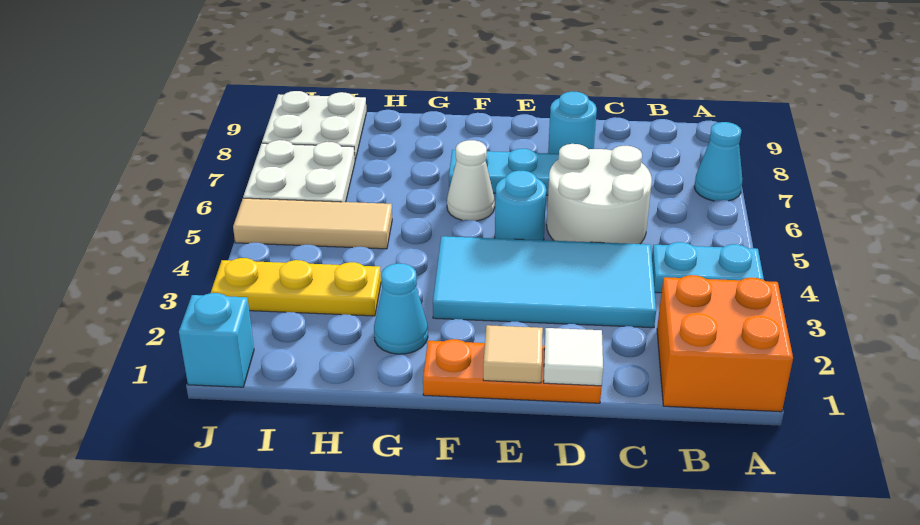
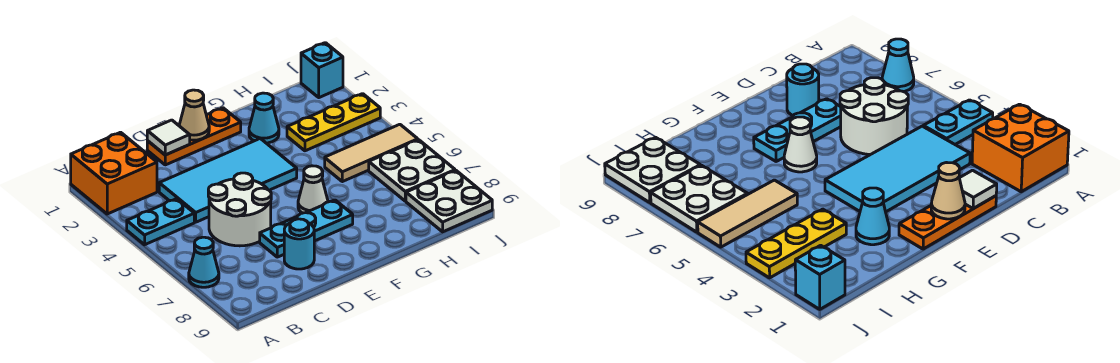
tan tile E1 level 2 -> tan cone E1 level 2
cyan round brick E5 level 1 -> none

